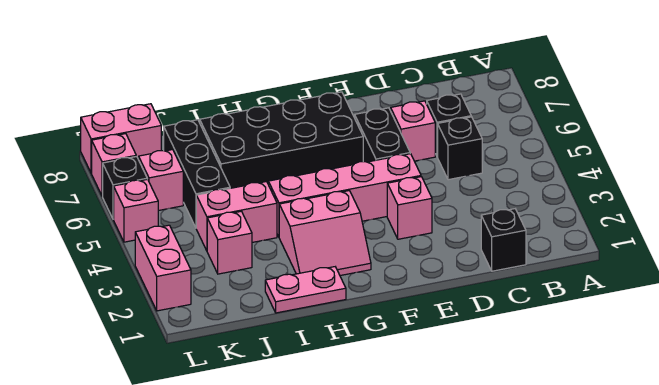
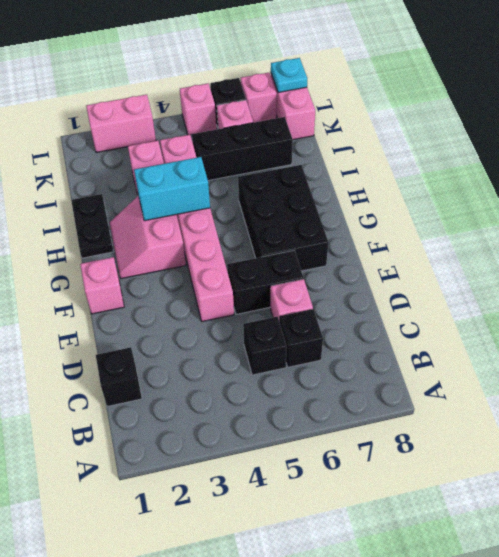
pink brick E3 level 1 -> pink brick F1 level 1
black brick F6:I7 level 1 -> black brick F6:H7 level 1
pink plate H1:I1 level 1 -> black plate H1:I1 level 1
none -> cyan brick H3:H4 level 2
none -> cyan plate L8 level 2

